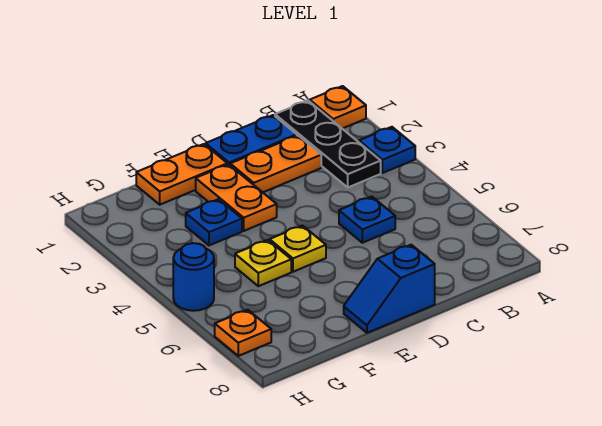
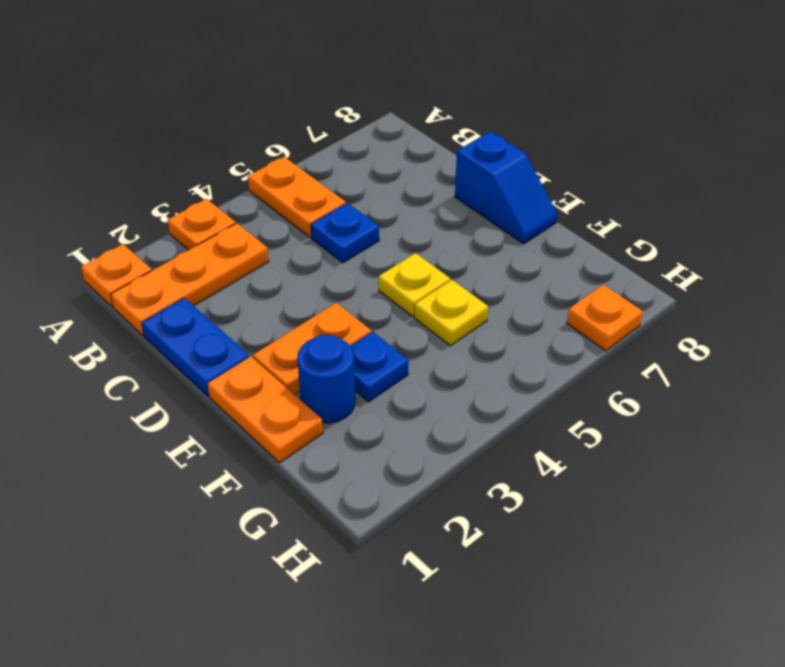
blue plate A3 level 1 -> orange plate A3 level 1
black plate B1:B3 level 1 -> orange plate B1:B3 level 1
orange plate C2:D2 level 1 -> orange plate A5:B5 level 1
blue round brick H5 level 1 -> blue round brick F2 level 1

